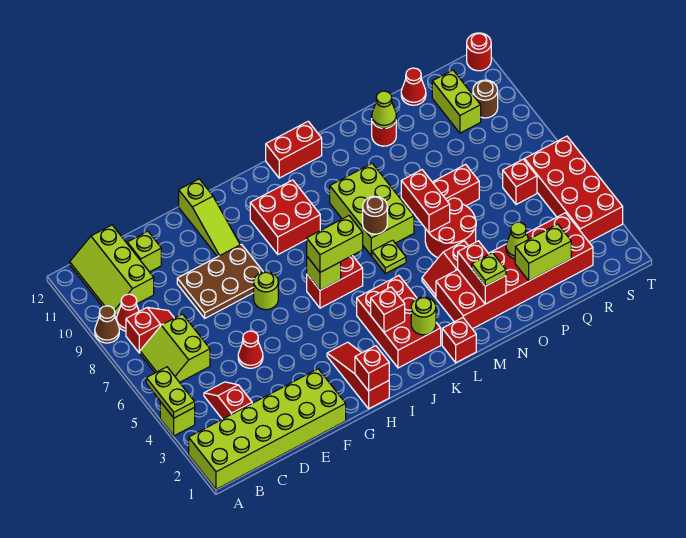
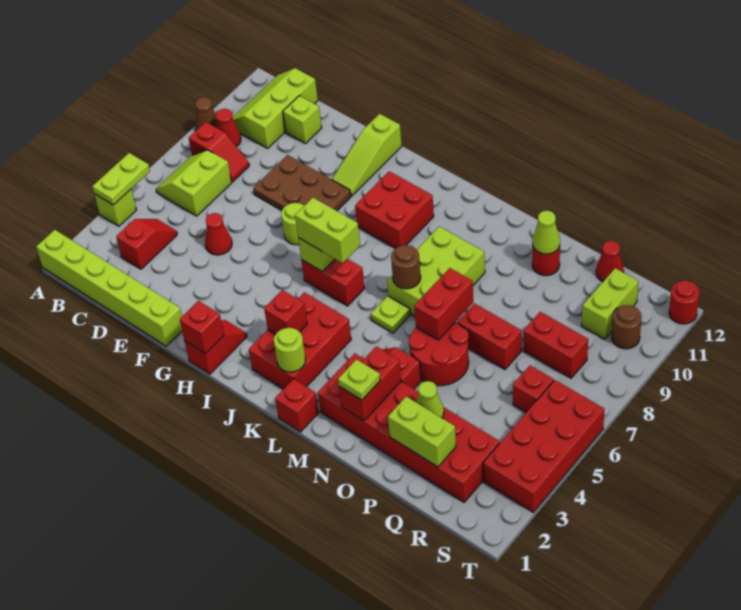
lime brick A1:F2 level 1 -> lime brick A1:F1 level 1
red slope H1:H3 level 1 top 1 -> red slope H1:H2 level 1 top 1
red brick K12:L12 level 1 -> red brick Q8:R8 level 1

